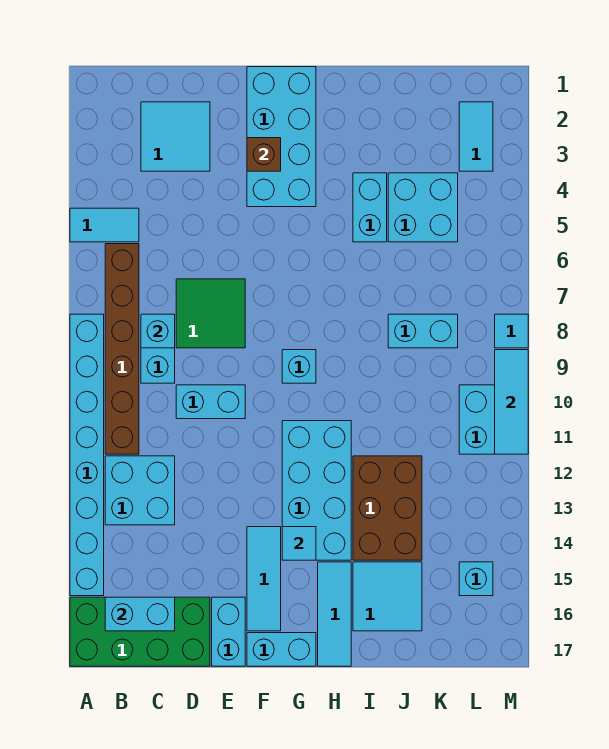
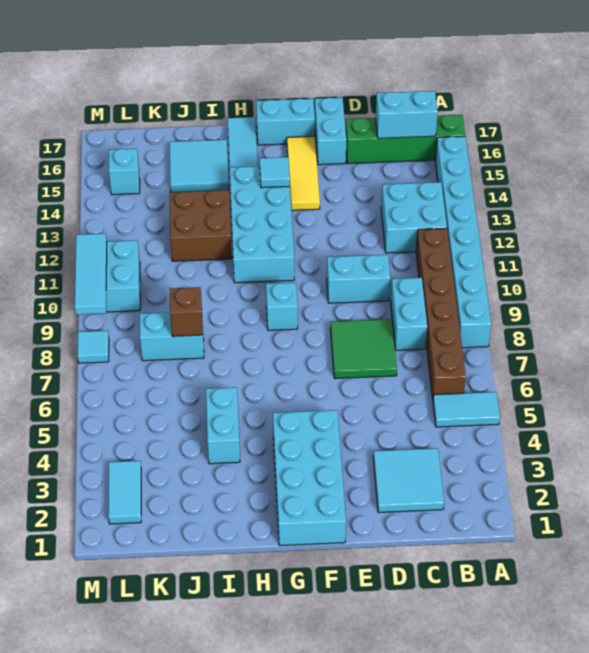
green brick A16:D17 level 1 -> green brick A16:D16 level 1
cyan brick C8 level 2 -> none
brown brick F3 level 2 -> brown brick J8 level 2
cyan tile F14:F16 level 1 -> yellow tile F14:F16 level 1
brown brick I12:J14 level 1 -> brown brick I12:J13 level 1
cyan brick J4:K5 level 1 -> none

